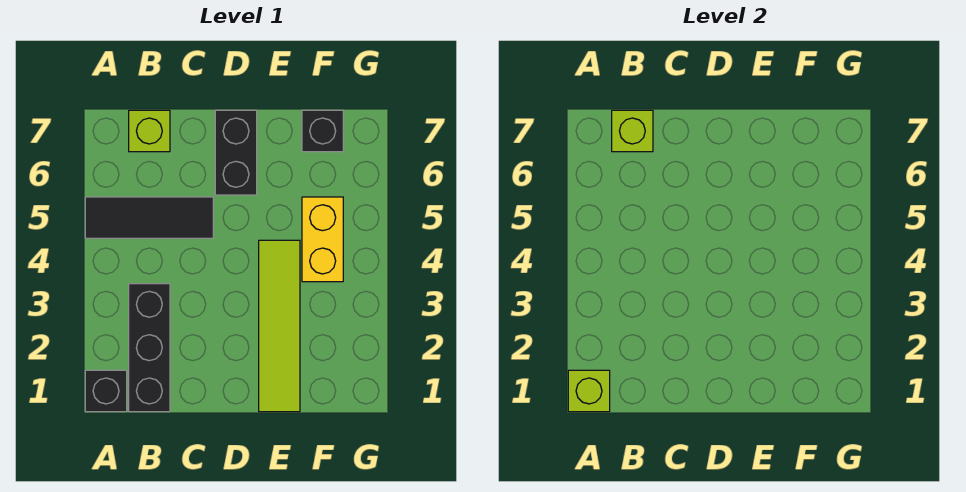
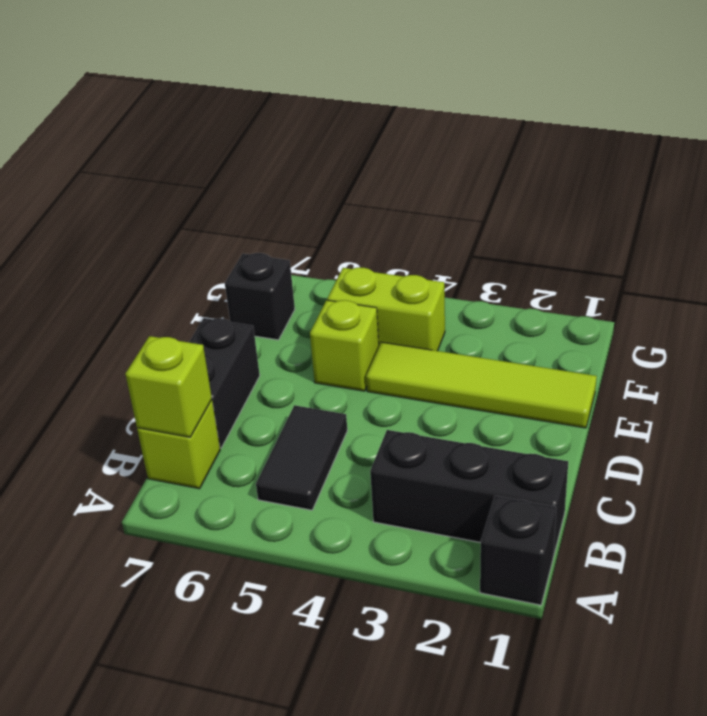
lime brick A1 level 2 -> lime brick E5 level 1
black tile A5:C5 level 1 -> black tile B5:C5 level 1
black brick D6:D7 level 1 -> black brick C7:D7 level 1
yellow brick F4:F5 level 1 -> lime brick F4:F5 level 1

